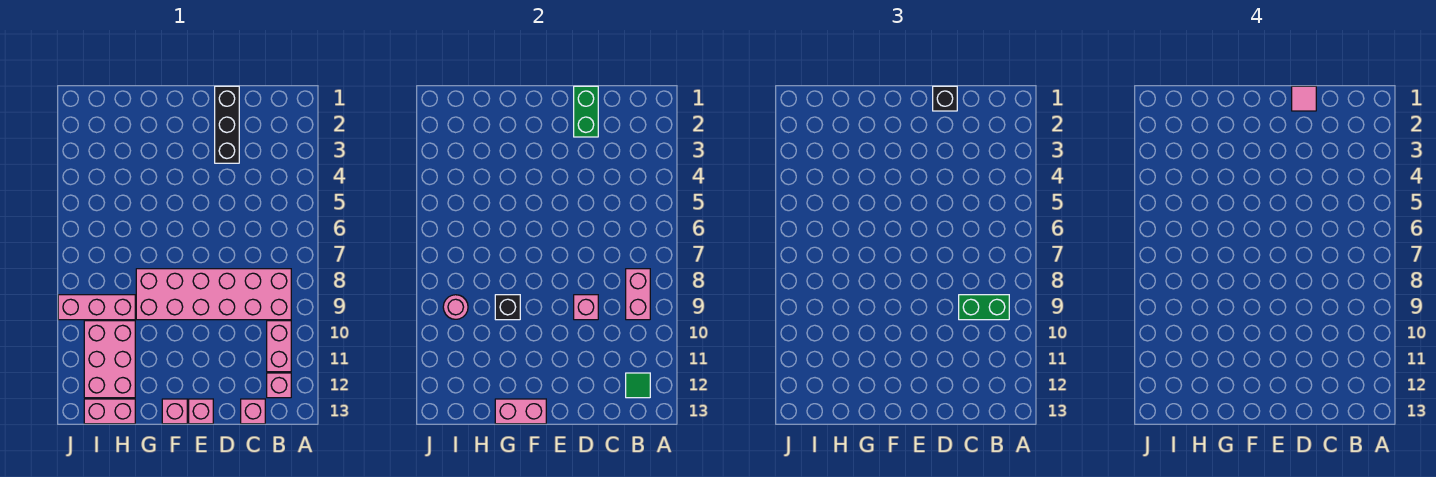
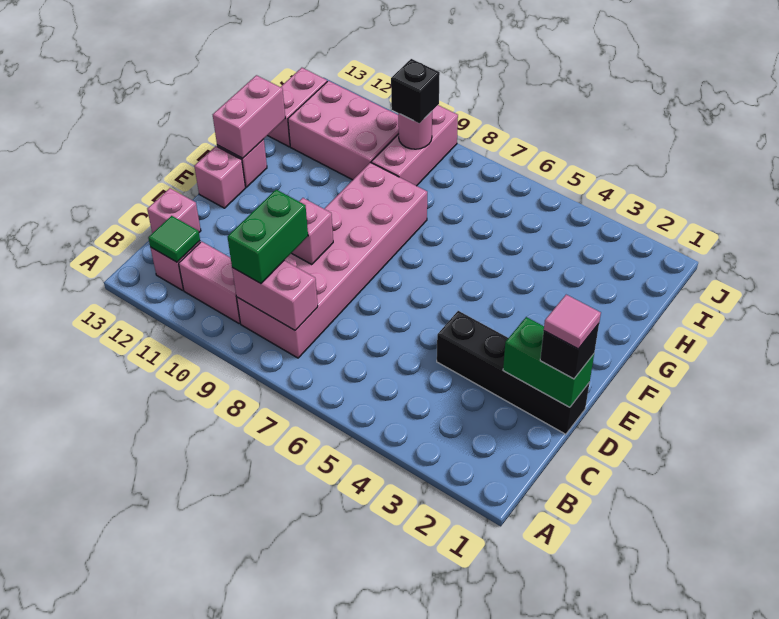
black brick D1:D3 level 1 -> black brick D1:D4 level 1
black brick G9 level 2 -> black brick I9 level 3

